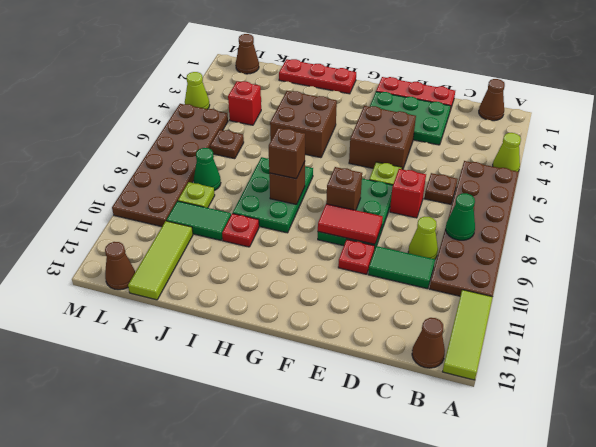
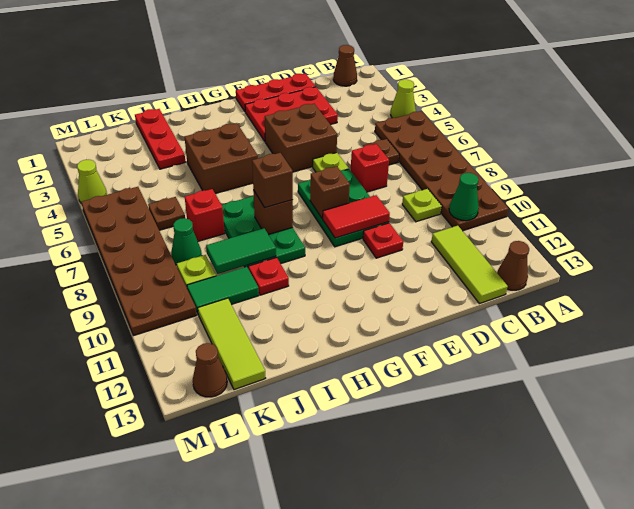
lime tile A11:A13 level 1 -> lime tile C11:C13 level 1
green cone B8 level 2 -> green cone B10 level 2
lime cone C9 level 1 -> lime plate C9 level 1
green tile C10:D10 level 1 -> green tile I9:J9 level 2
green plate D2:F3 level 1 -> red plate D2:F3 level 1
red plate H1:J1 level 1 -> red plate J1:J3 level 1
red brick K4 level 1 -> red brick J7 level 1
brown cone L1 level 1 -> none

